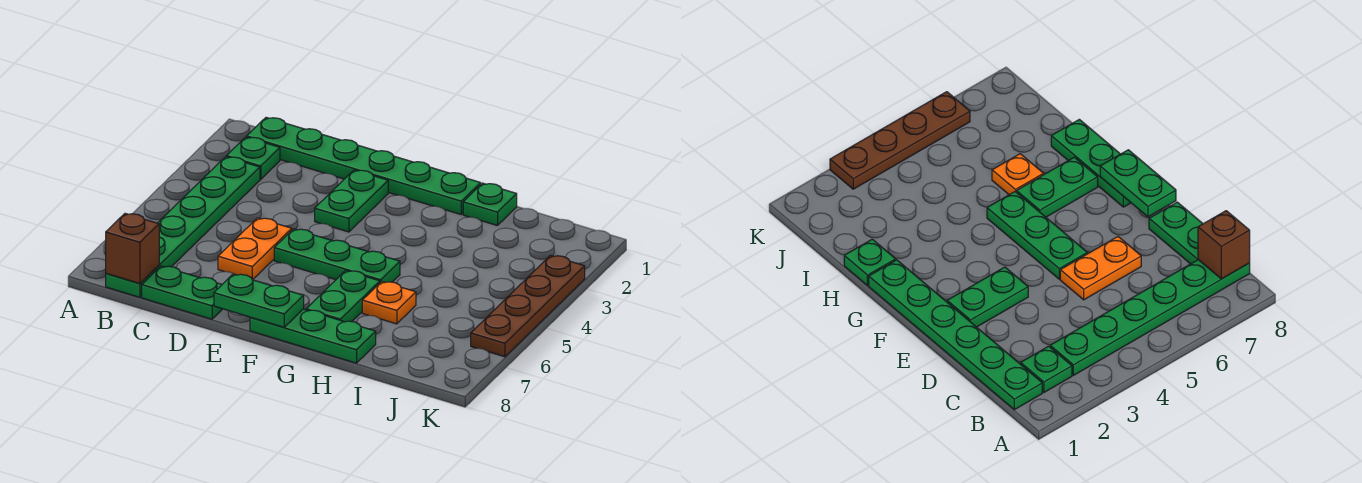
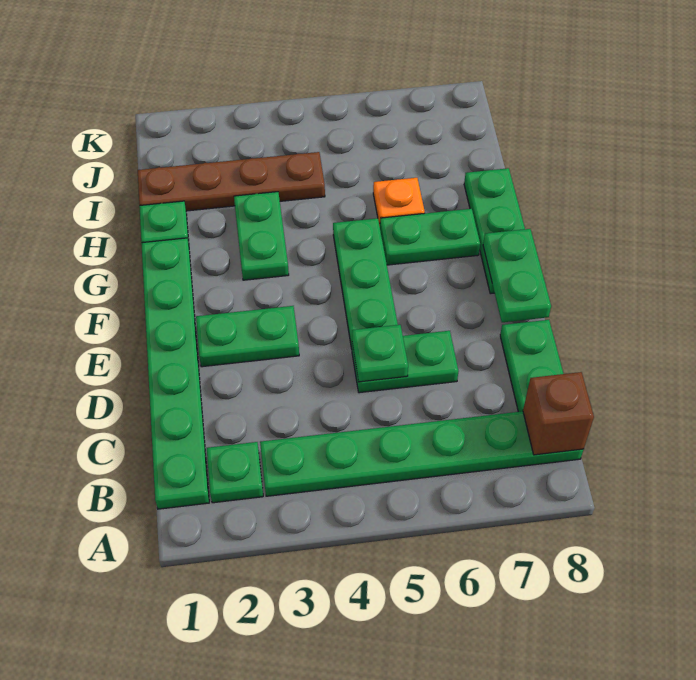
orange plate D5:D6 level 1 -> green plate D5:D6 level 1
none -> green plate D5 level 2
none -> green plate G3:H3 level 1
brown plate K3:K6 level 1 -> brown plate I1:I4 level 1

